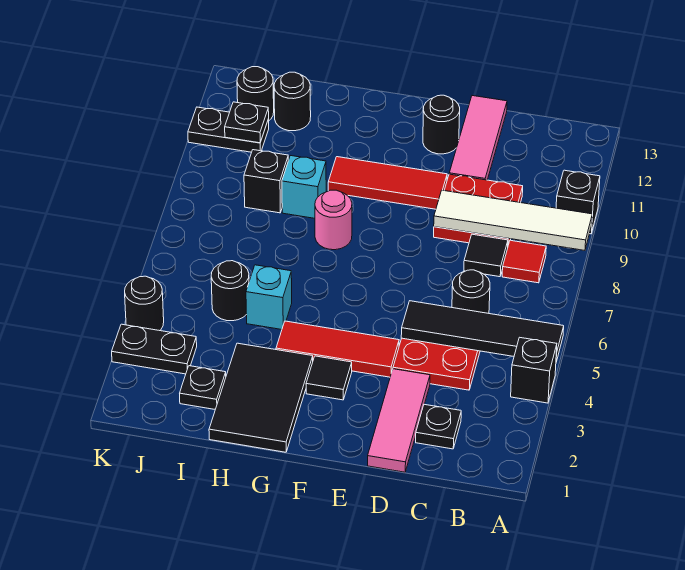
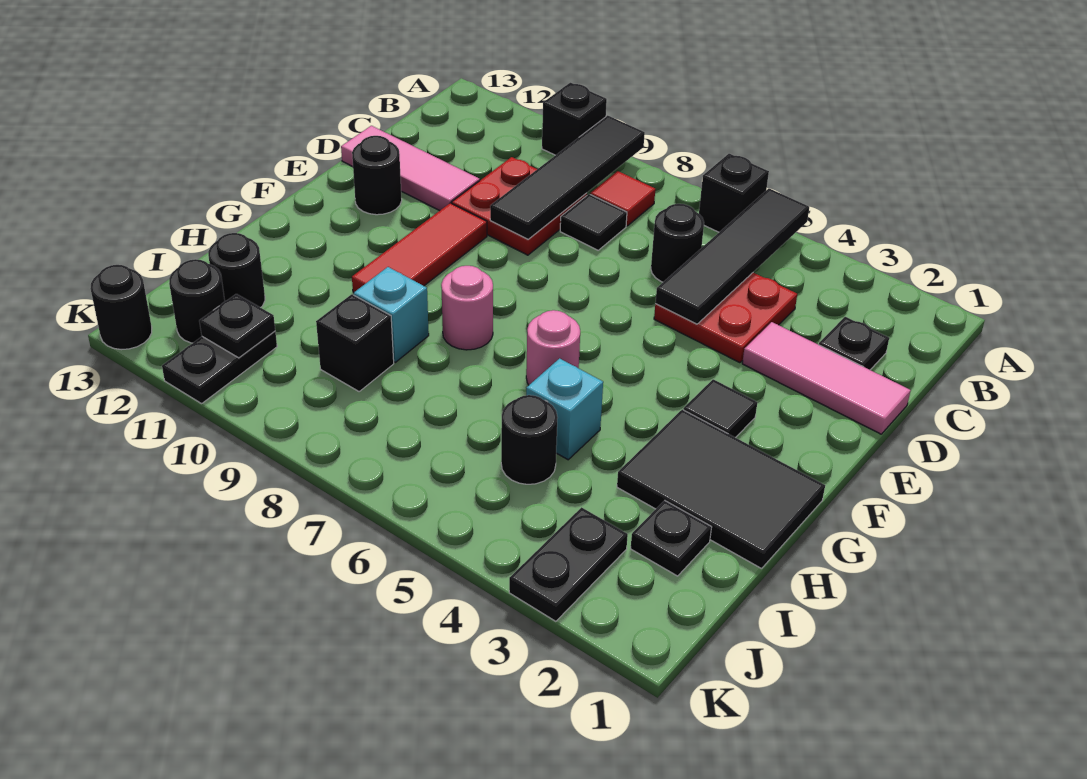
black brick A4 level 1 -> black brick A6 level 1
white tile A9:D9 level 2 -> black tile A9:D9 level 2
red tile E4:G4 level 1 -> none
none -> pink round brick G6 level 1
black round brick K4 level 1 -> black round brick K13 level 1

